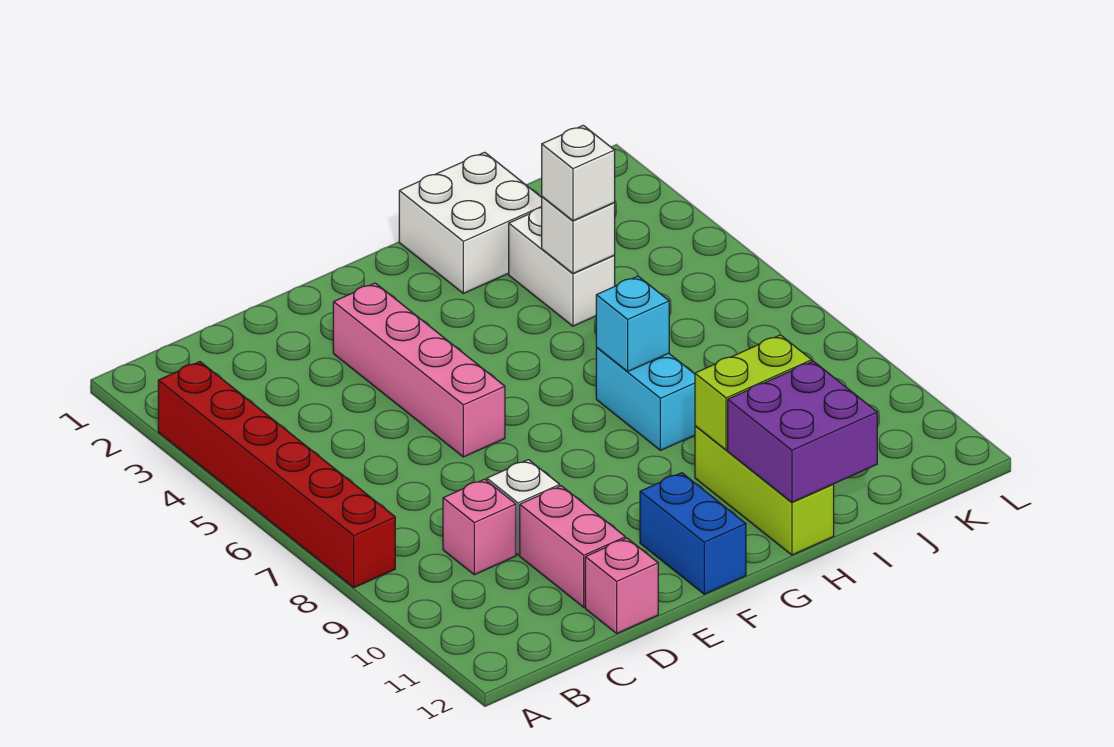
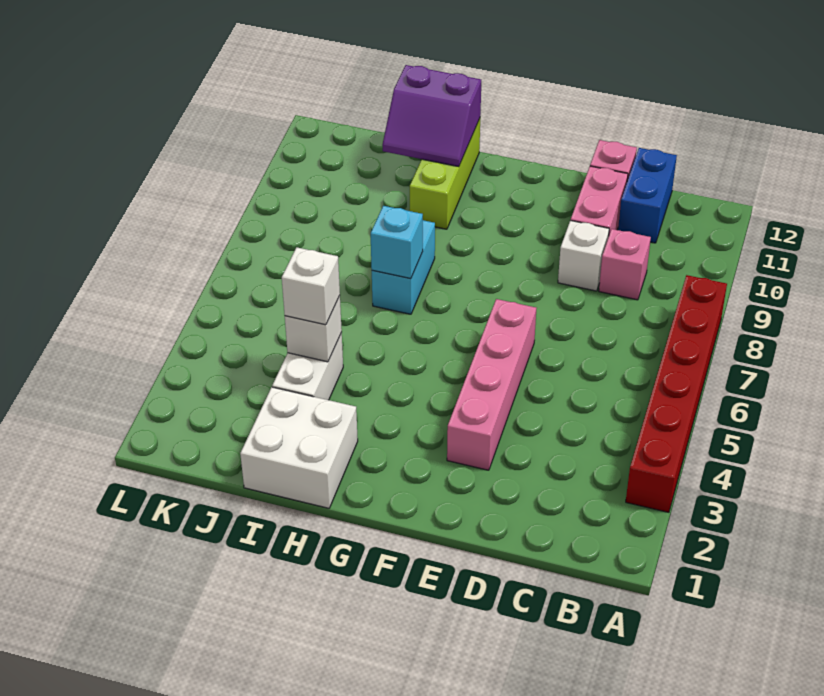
blue brick F11:F12 level 1 -> blue brick C11:C12 level 1
lime brick H10:I10 level 2 -> none
purple brick H11:I12 level 2 -> purple slope H11:I12 level 2 top 12

